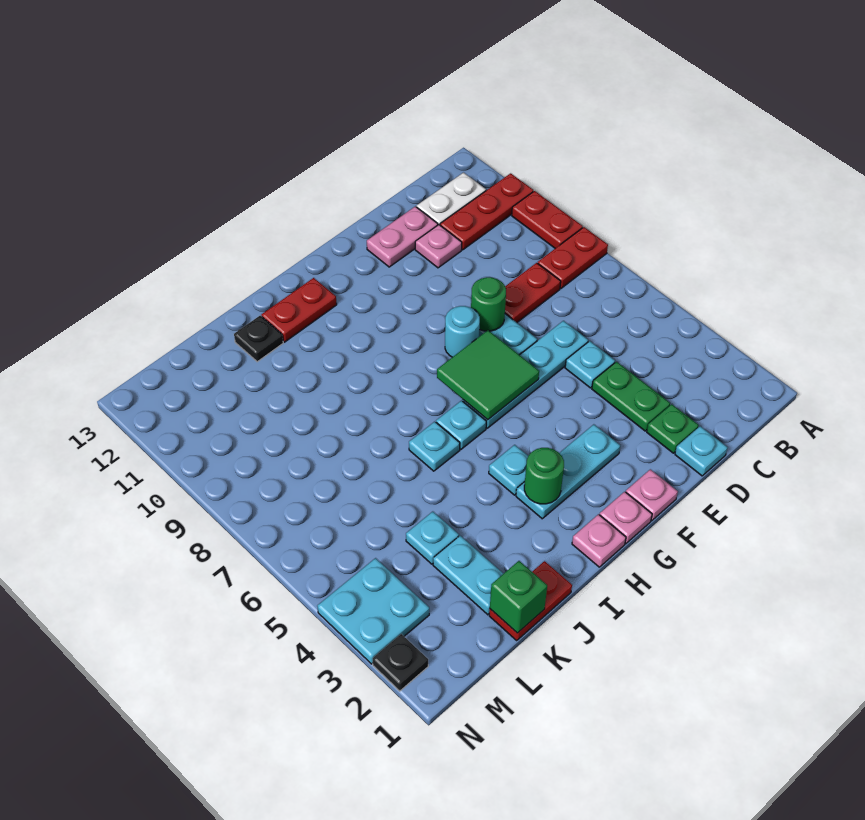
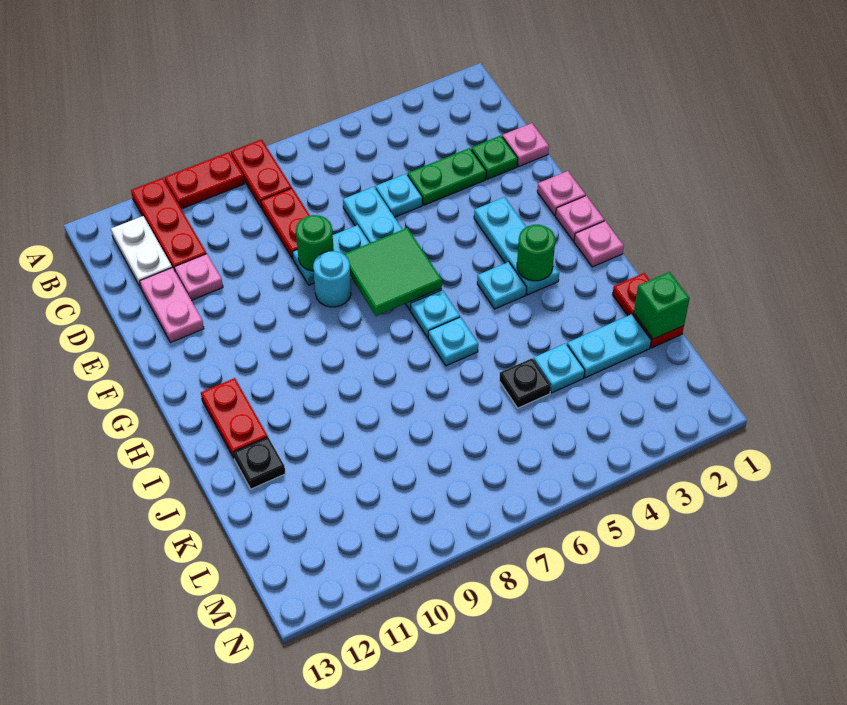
cyan plate D1 level 1 -> pink plate D1 level 1
cyan plate M3:N4 level 1 -> none
black plate N2 level 1 -> black plate K5 level 1

